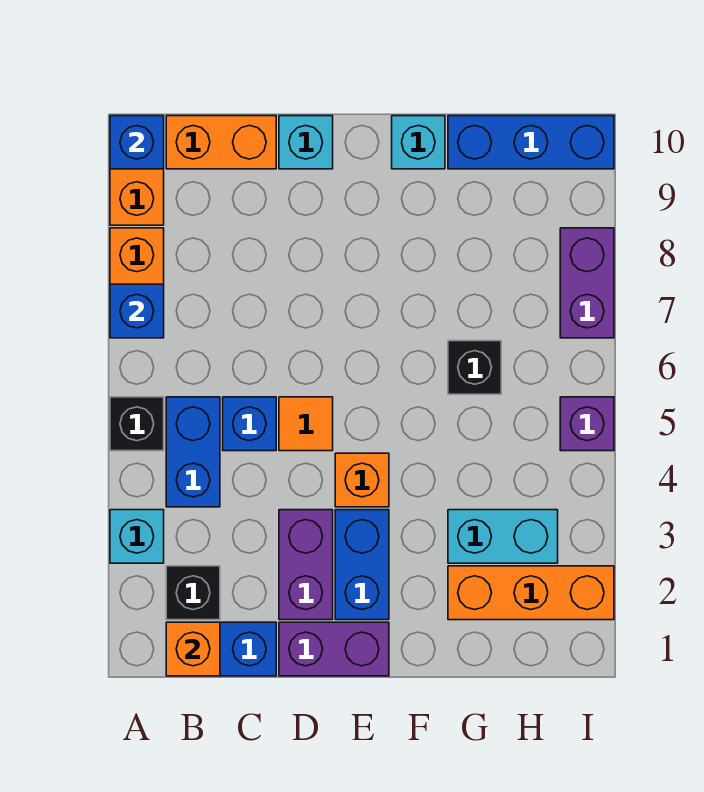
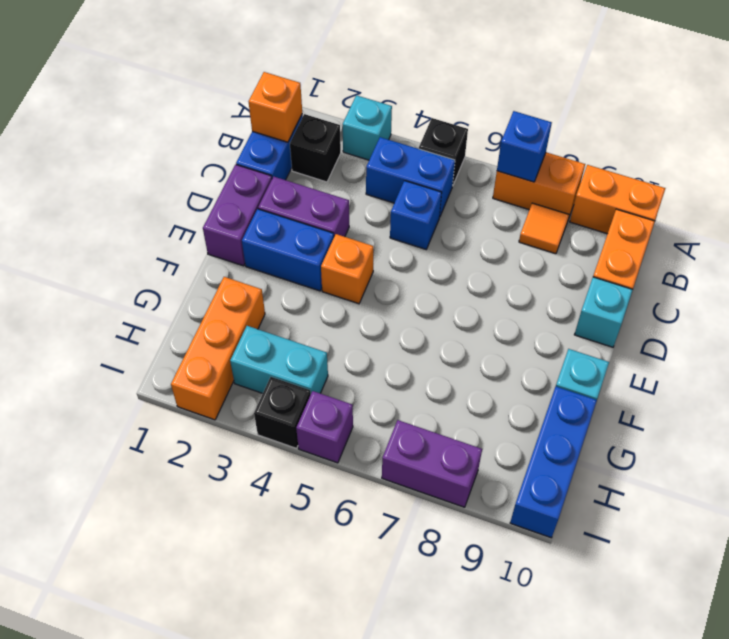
blue brick A10 level 2 -> none
orange tile D5 level 1 -> orange tile B8 level 1
cyan brick G3:H3 level 1 -> cyan brick H3:H4 level 1
black brick G6 level 1 -> black brick I4 level 1

